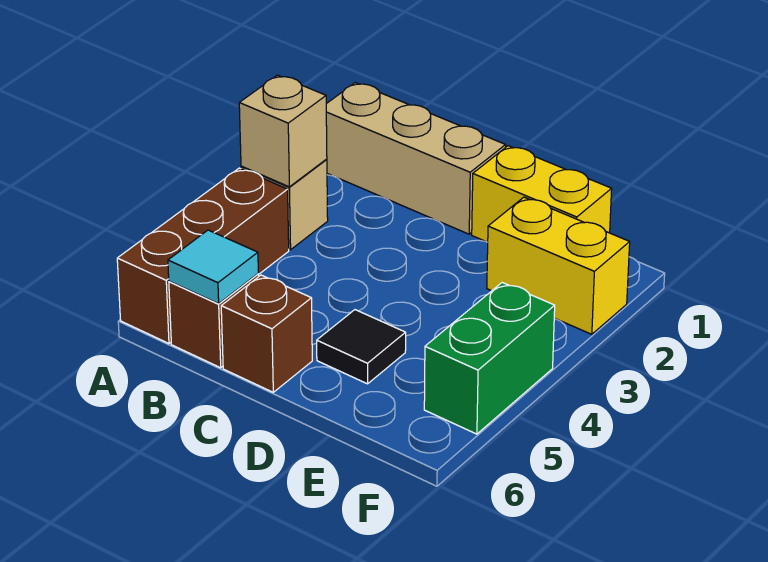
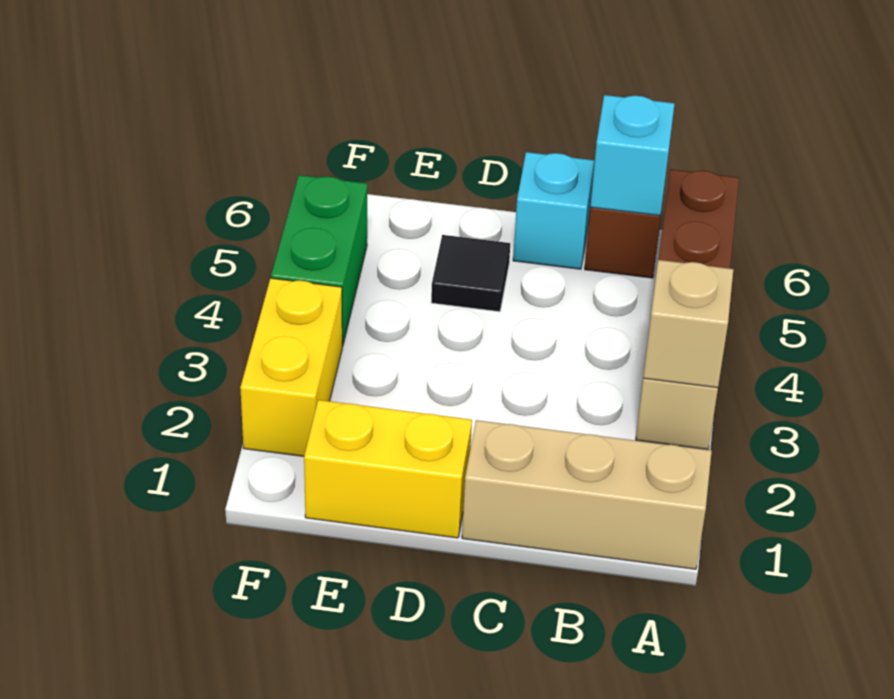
cyan tile B6 level 2 -> cyan brick B6 level 2
brown brick C6 level 1 -> cyan brick C6 level 1
yellow brick E2:F2 level 1 -> yellow brick F2:F3 level 1

